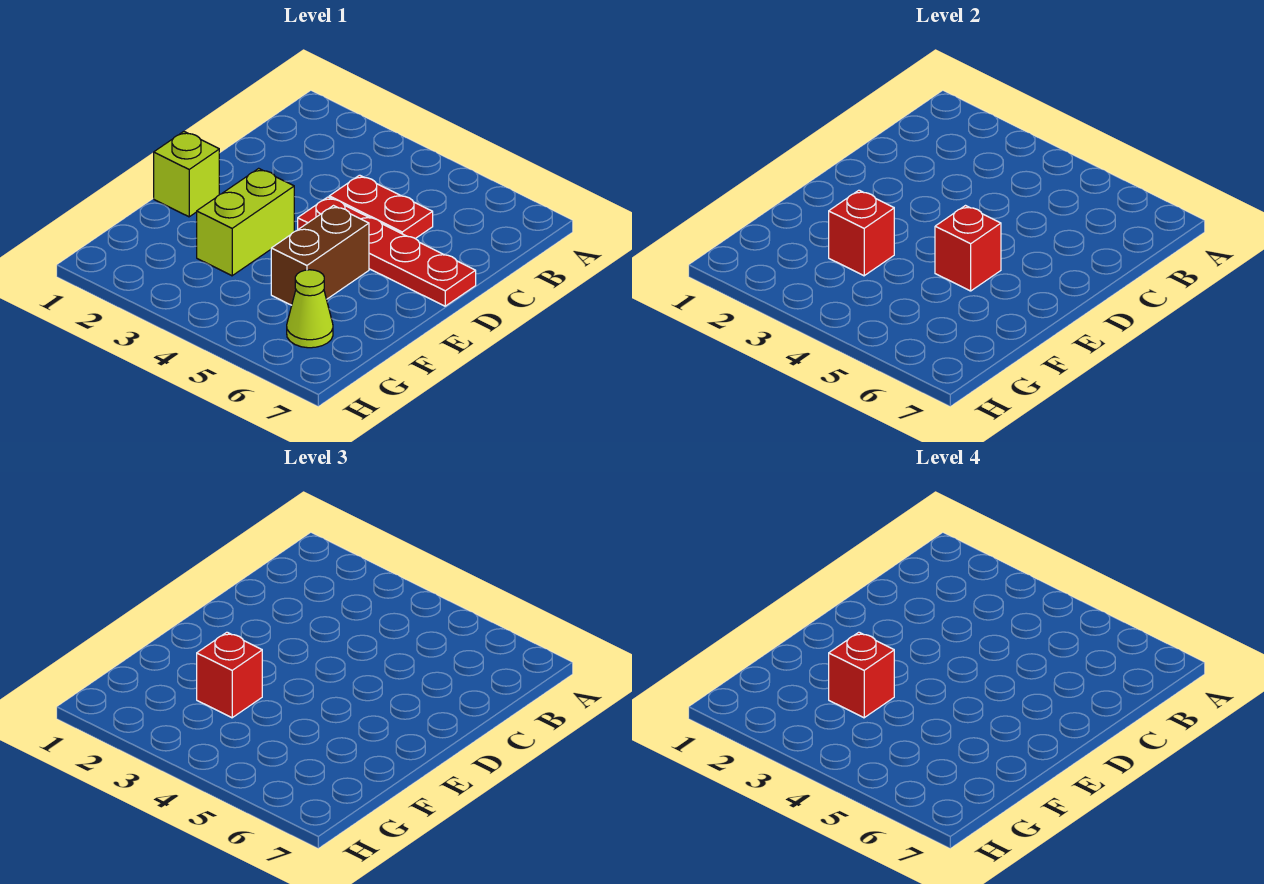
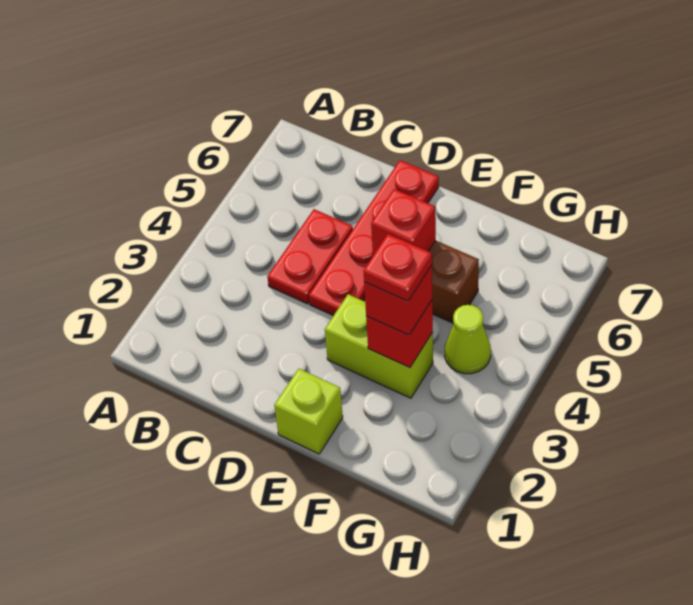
red brick F3 level 4 -> red plate F3 level 4
lime cone G6 level 1 -> lime cone G4 level 1

